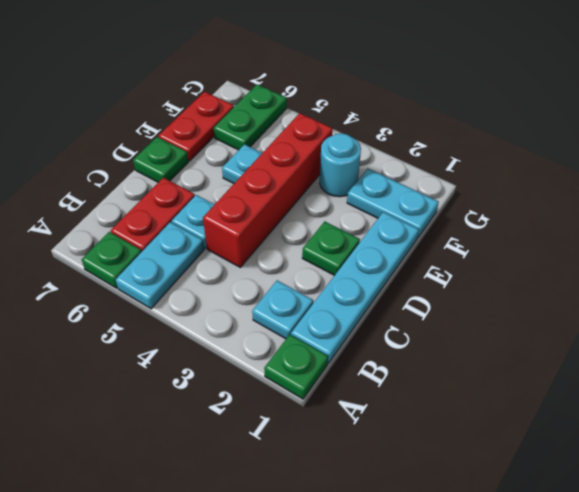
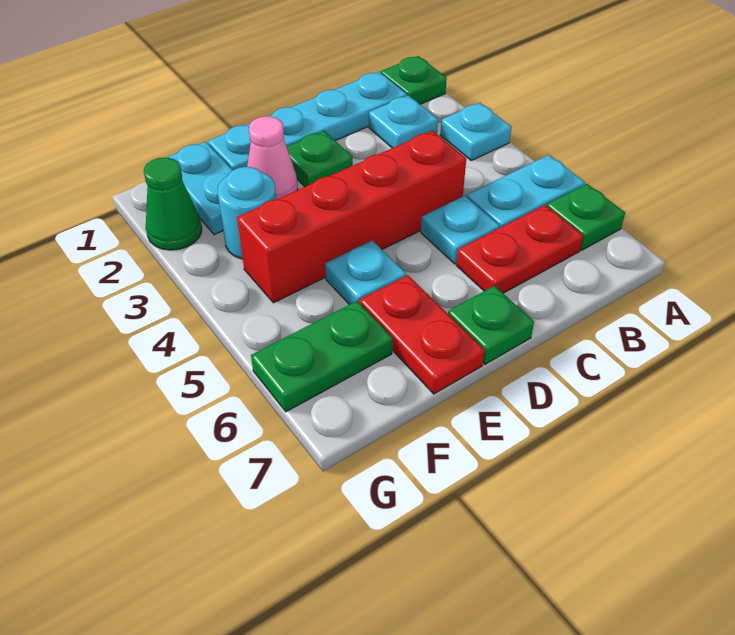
none -> cyan plate A3 level 1
none -> pink cone E2 level 1
red plate E7:F7 level 1 -> red plate E6:E7 level 1
none -> green cone G2 level 1

